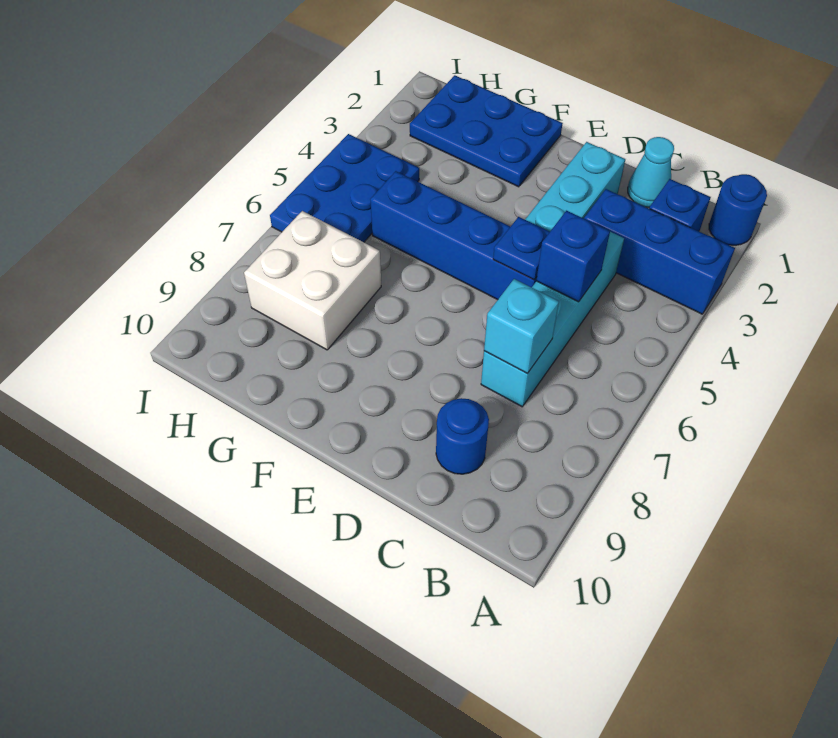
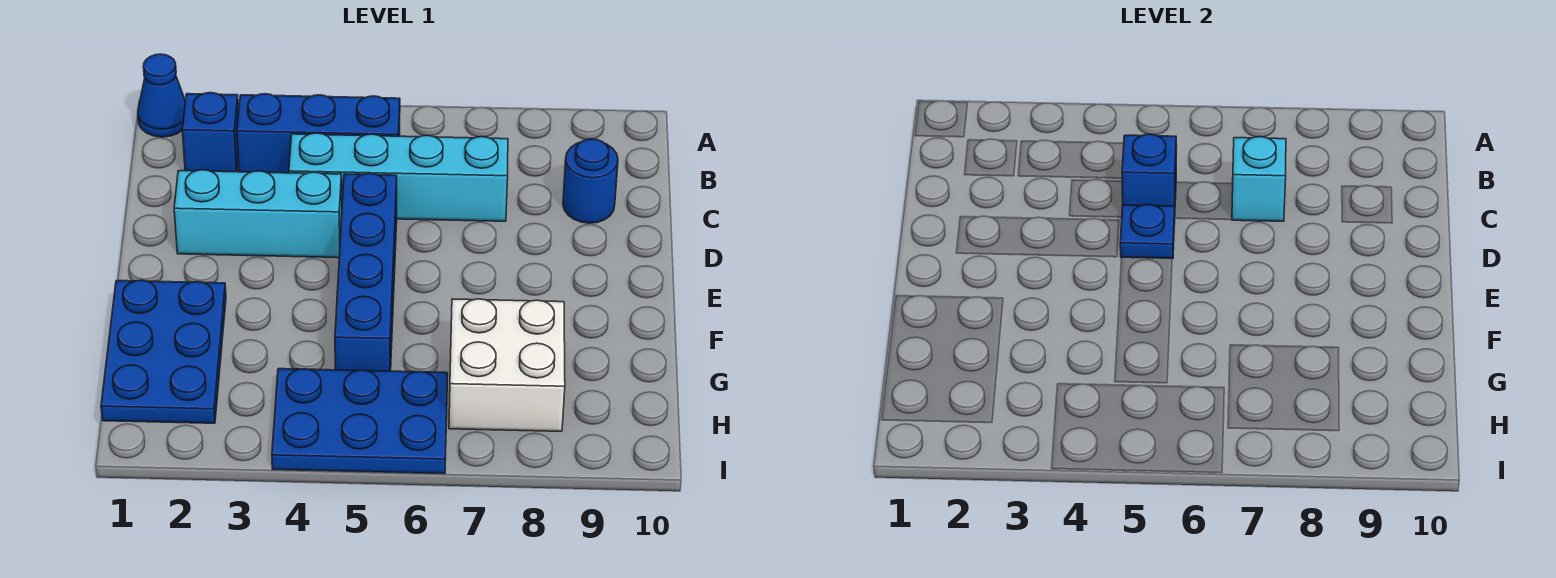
blue round brick A1 level 1 -> blue cone A1 level 1
blue brick A3:C3 level 1 -> blue brick B3:B5 level 1
cyan cone C1 level 1 -> none

